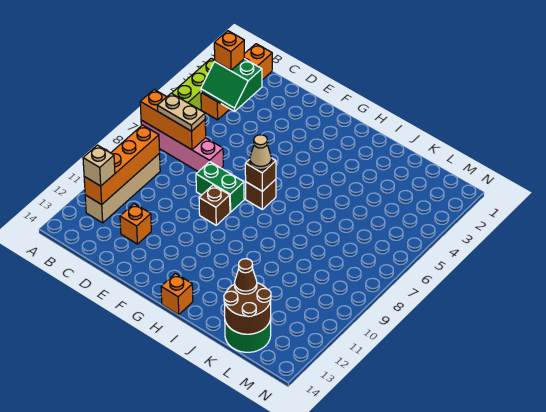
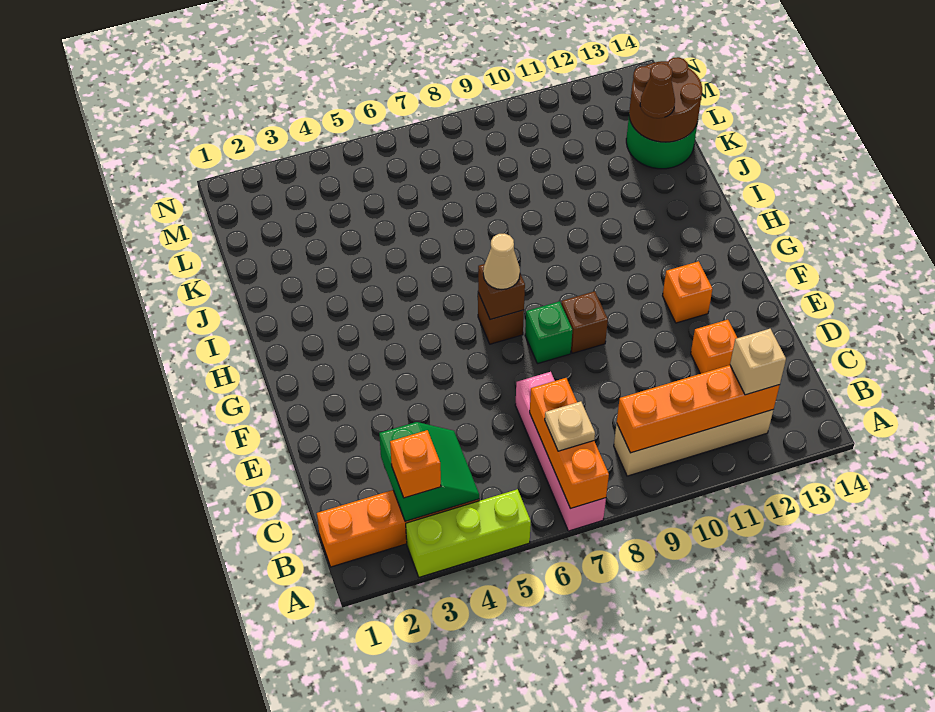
tan plate B7:C7 level 3 -> tan plate B7 level 3
green brick E8:F8 level 1 -> green brick F8 level 1
orange brick H14 level 1 -> orange brick F12 level 1

